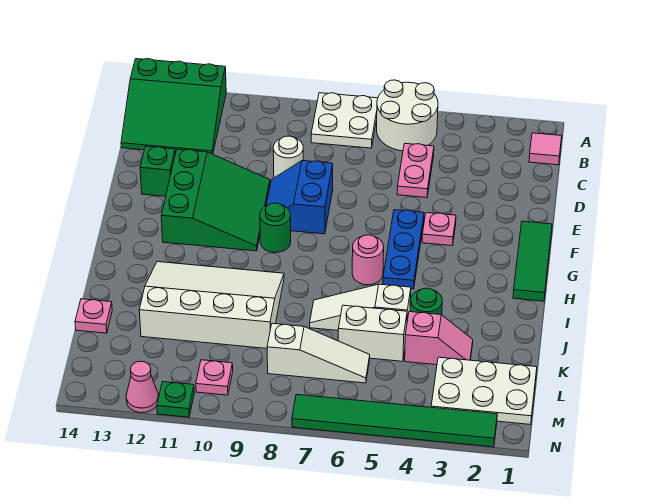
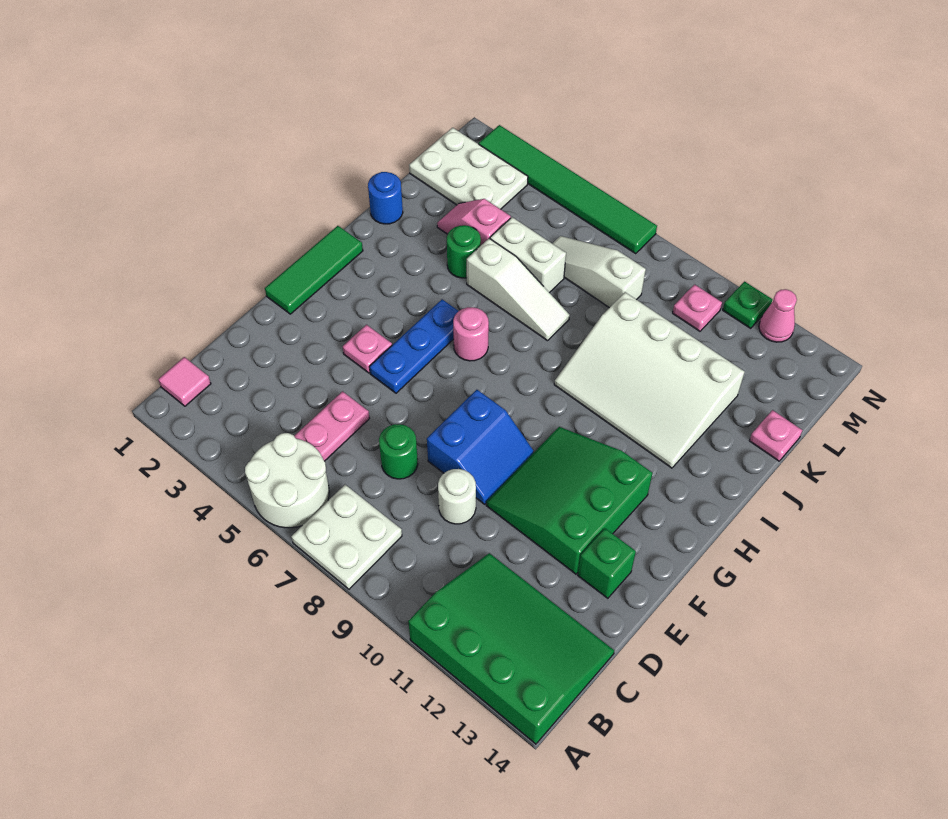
green slope A12:C14 level 1 top A -> green slope A11:C14 level 1 top A
green round brick G9 level 1 -> green round brick D7 level 1
none -> blue round brick J1 level 1

